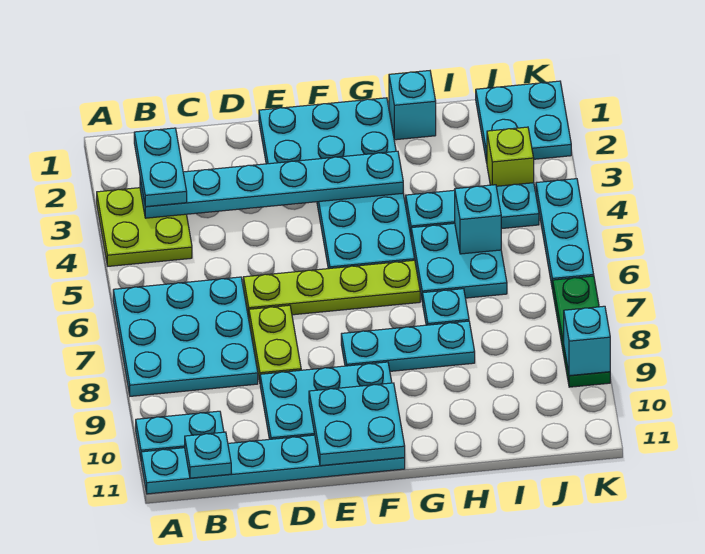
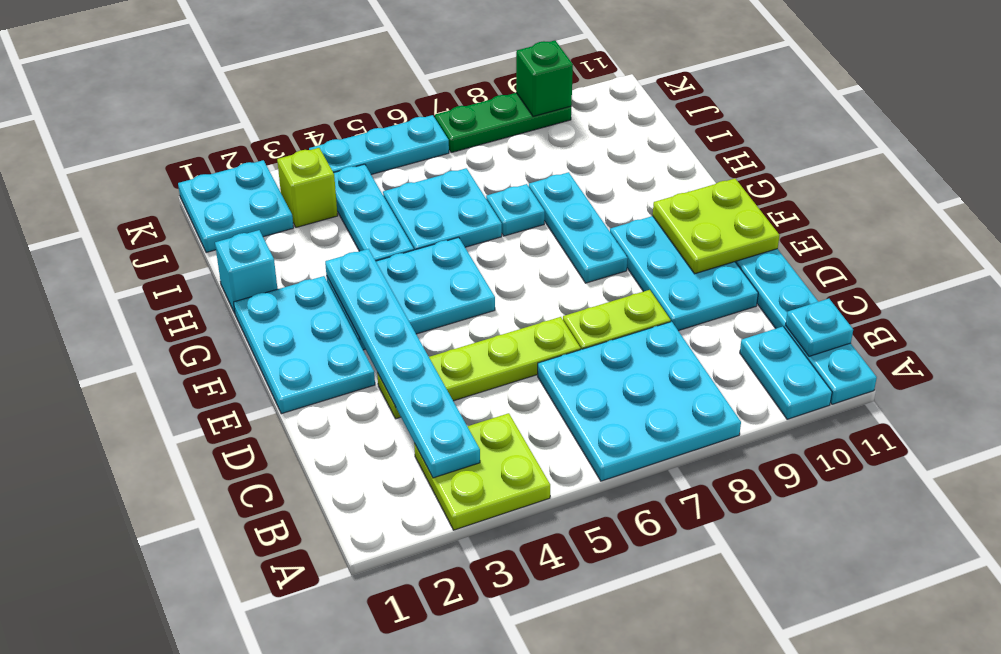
cyan plate B2:B3 level 3 -> none
lime plate D6:G6 level 1 -> lime plate D3:D6 level 1
cyan plate E10:F11 level 2 -> lime plate E10:F11 level 2
cyan brick I5 level 2 -> none
cyan brick K9 level 2 -> green brick K9 level 2

